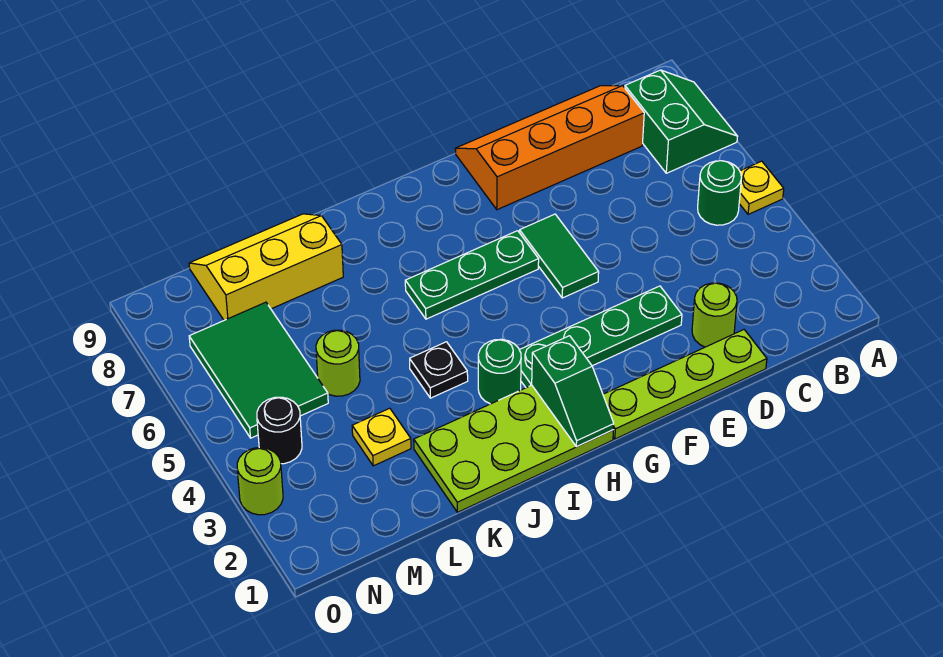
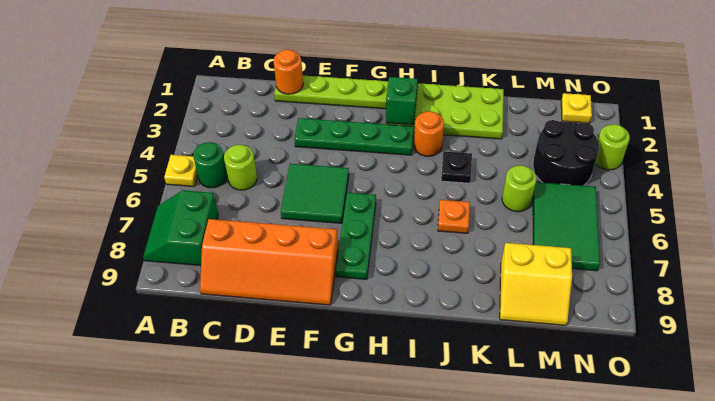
none -> orange round brick D1 level 2
lime round brick D2 level 1 -> lime round brick C5 level 1
green tile F5:F6 level 1 -> green tile E5:F6 level 1
green plate G6:I6 level 1 -> green plate G6:G8 level 1
green round brick I3 level 1 -> orange round brick I3 level 1
none -> orange plate J6 level 1
yellow slope K8:M9 level 1 top 8 -> yellow slope L8:M9 level 1 top 8
yellow plate L3 level 1 -> yellow plate N1 level 1
black round brick N4 level 1 -> black round brick M3:N4 level 1

